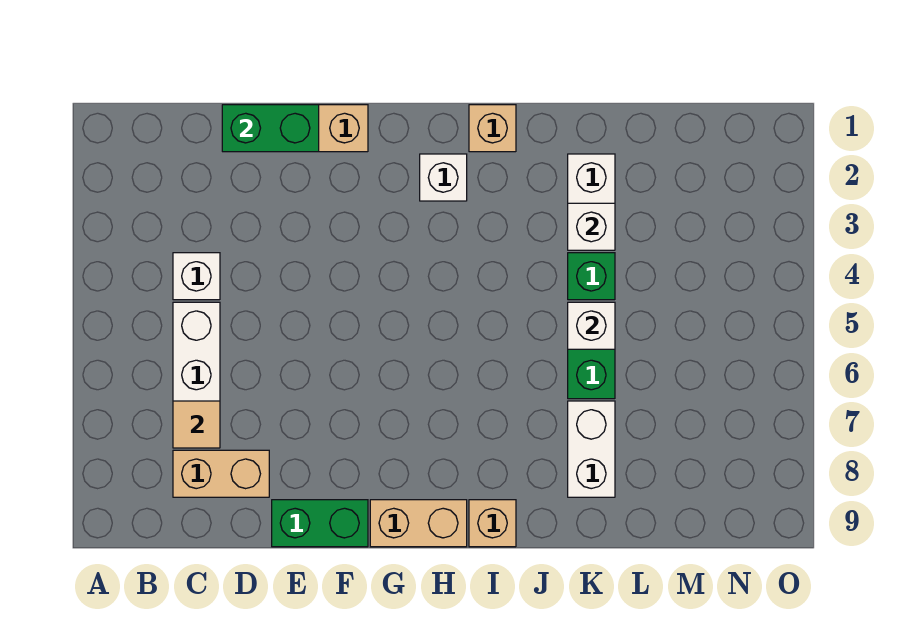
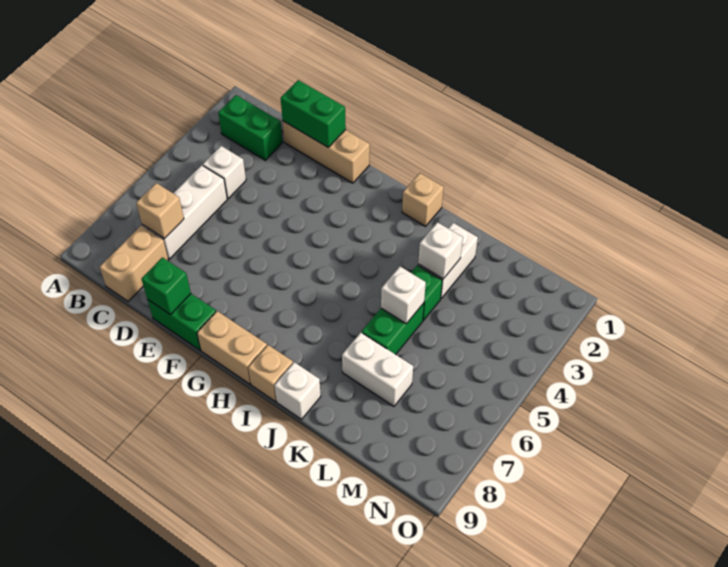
none -> green brick B2:C2 level 1
tan tile C7 level 2 -> tan brick C7 level 2
tan brick C8:D8 level 1 -> tan brick C8:C9 level 1
none -> green brick E9 level 2
white brick H2 level 1 -> white brick J9 level 1
white brick K7:K8 level 1 -> white brick K7:L7 level 1

